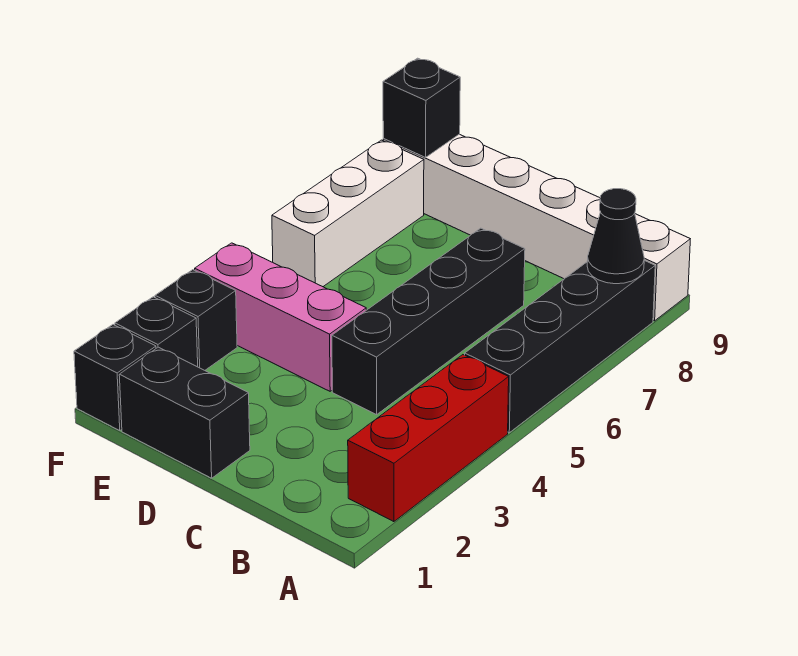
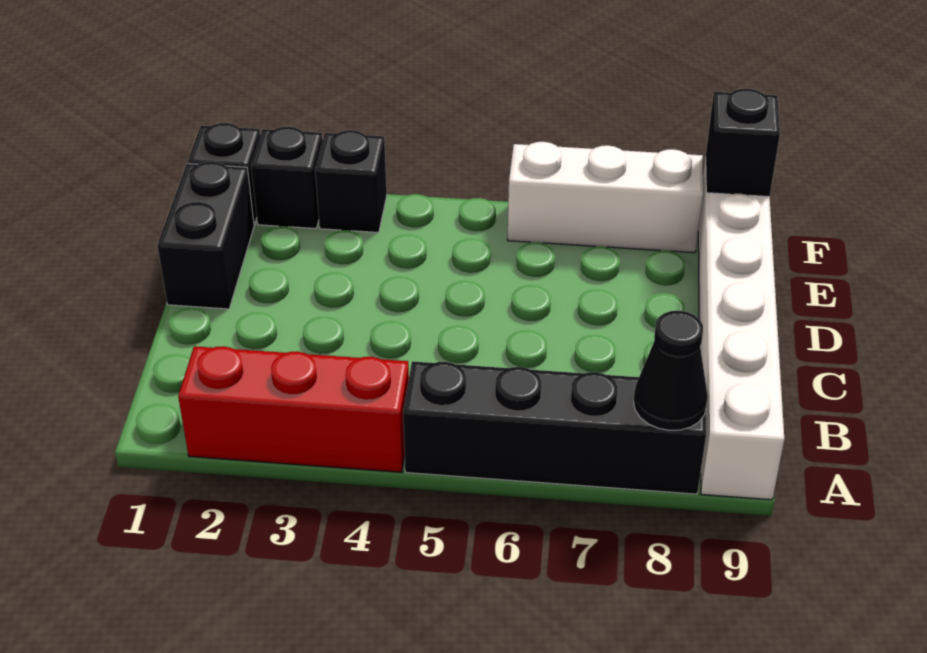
black brick C4:C7 level 1 -> none
pink brick D4:F4 level 1 -> none

